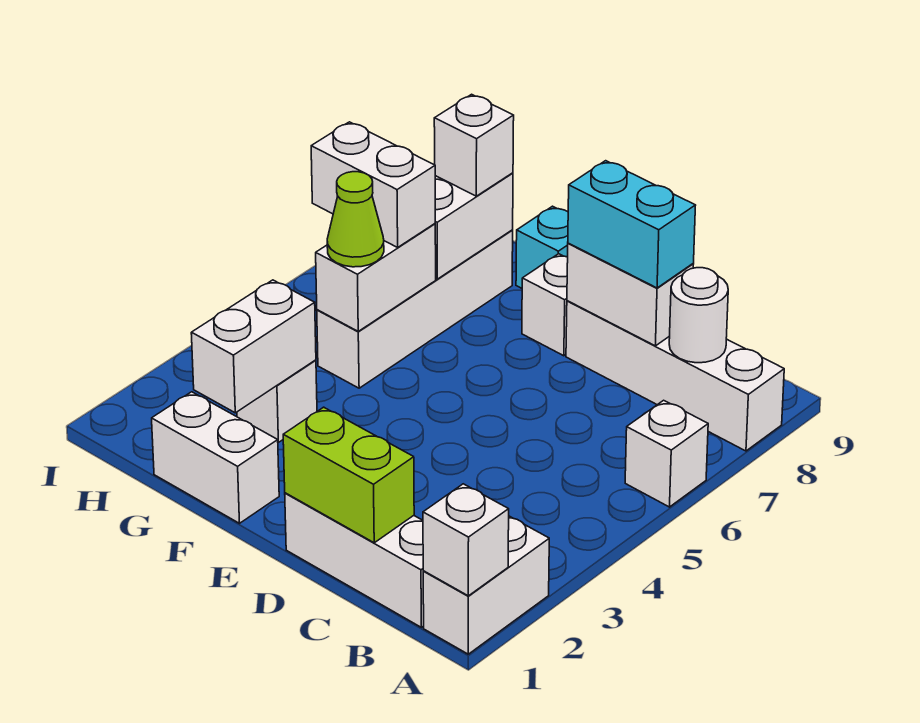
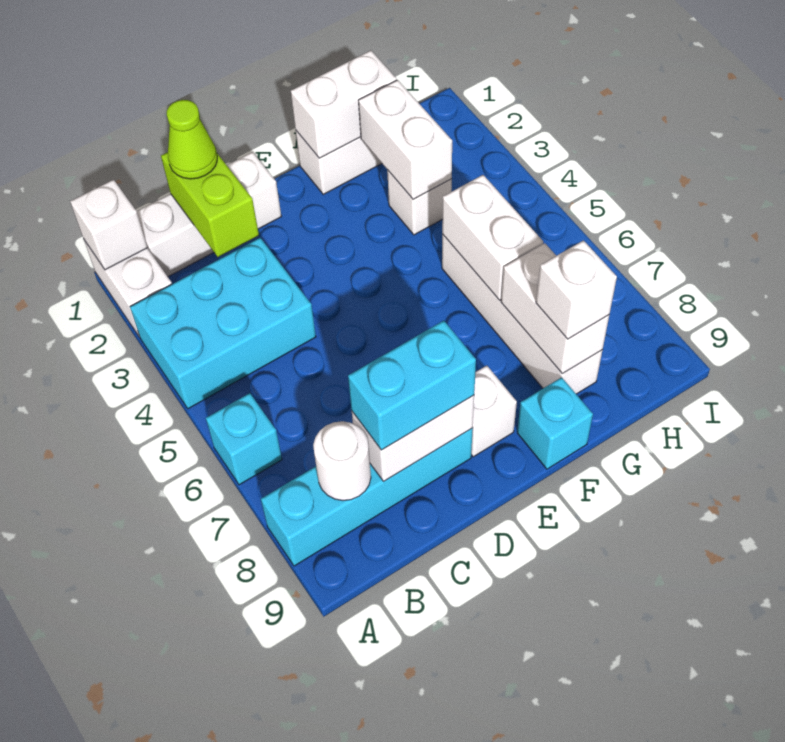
none -> cyan brick A3:C4 level 1
white brick A6 level 1 -> cyan brick A6 level 1
white brick A8:D8 level 1 -> cyan brick A8:D8 level 1
lime brick C1:D1 level 2 -> lime brick C1:C2 level 2
lime cone G5 level 3 -> lime cone C1 level 3
white brick G6:H6 level 3 -> white brick F1:G1 level 2

